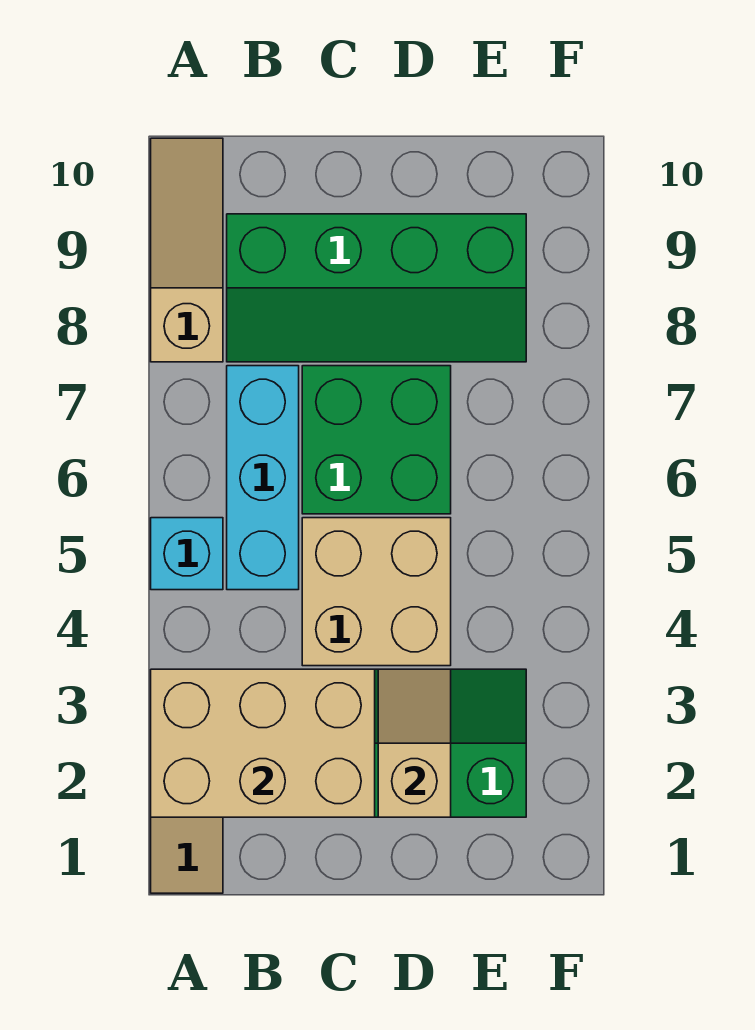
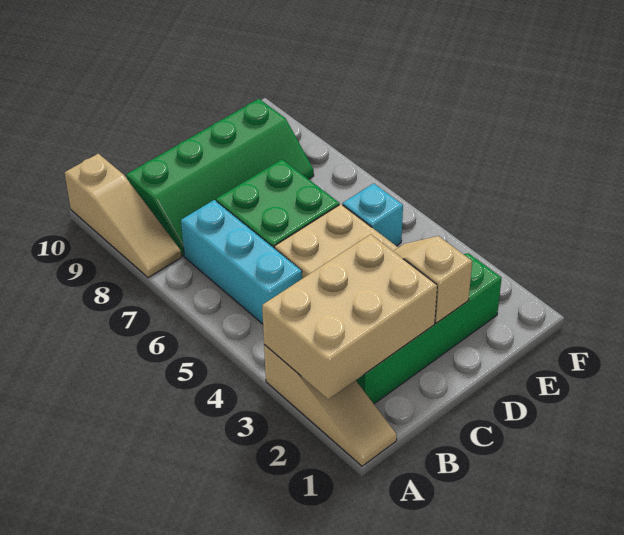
cyan brick A5 level 1 -> cyan brick E5 level 1
tan slope A8:A10 level 1 top 8 -> tan slope A8:A10 level 1 top 10

